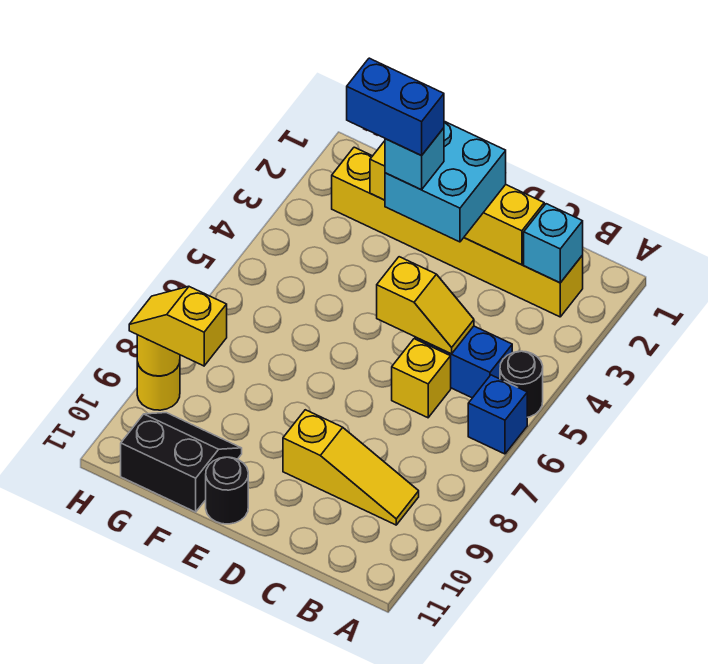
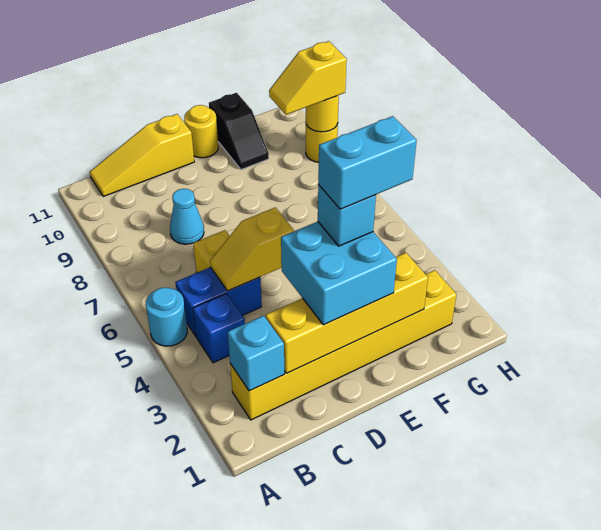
black round brick A5 level 1 -> cyan round brick A5 level 1
blue brick A6 level 1 -> blue brick B4 level 1
yellow slope B9:D9 level 1 top D -> yellow slope B11:D11 level 1 top D
none -> cyan cone C8 level 1
blue brick E3:F3 level 5 -> cyan brick E3:F3 level 5
black round brick E11 level 1 -> yellow round brick E11 level 1
black slope F10:G11 level 1 top 11 -> black slope F10:F11 level 1 top 11
yellow slope G9:H9 level 3 top G -> yellow slope G9:H9 level 3 top H

